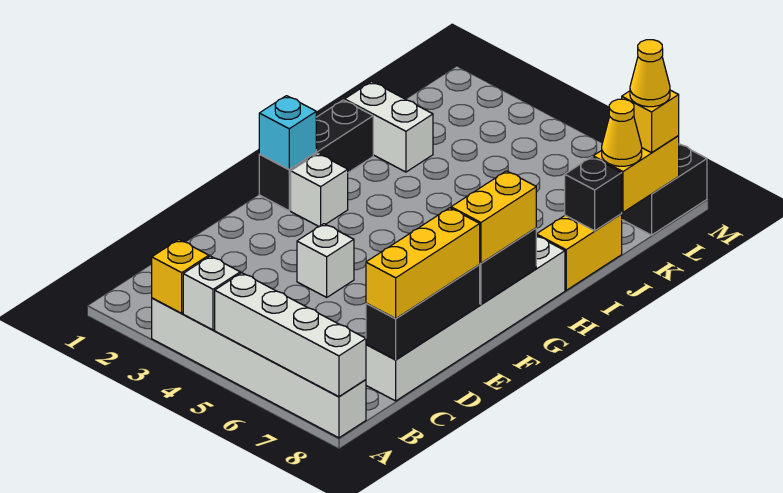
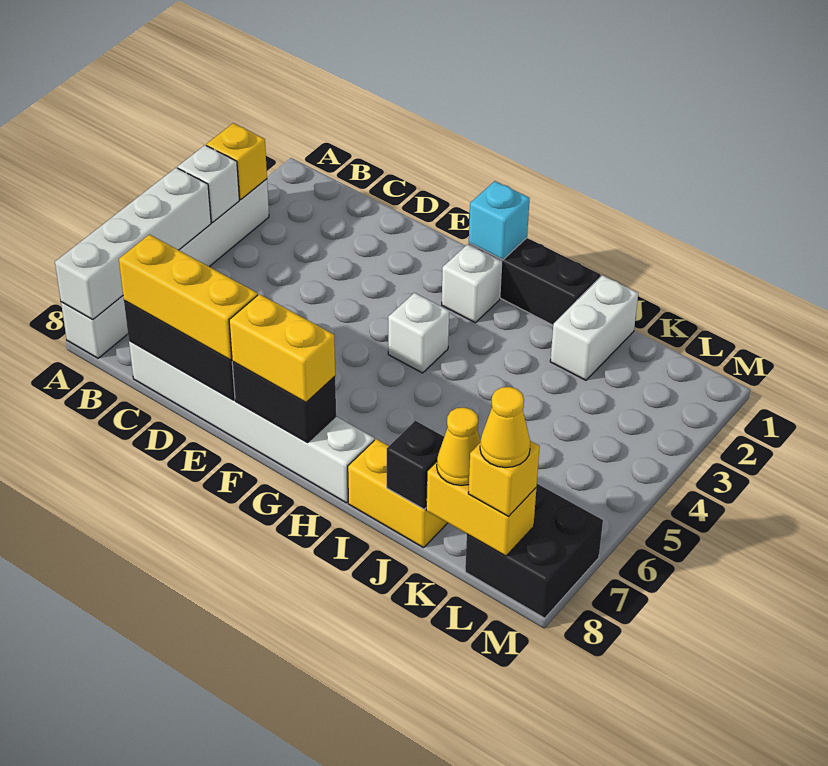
white brick E4 level 1 -> white brick G4 level 1

